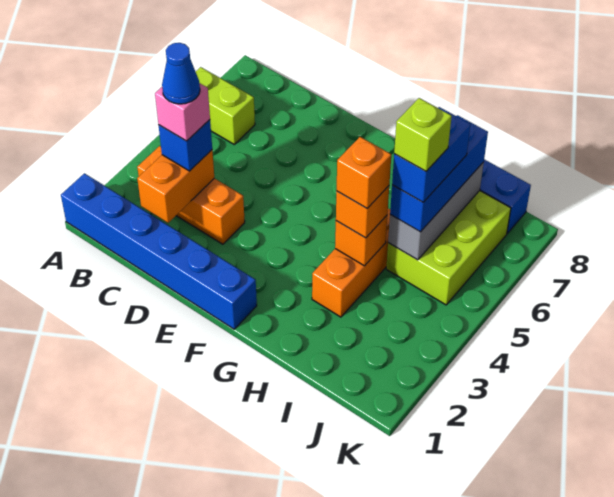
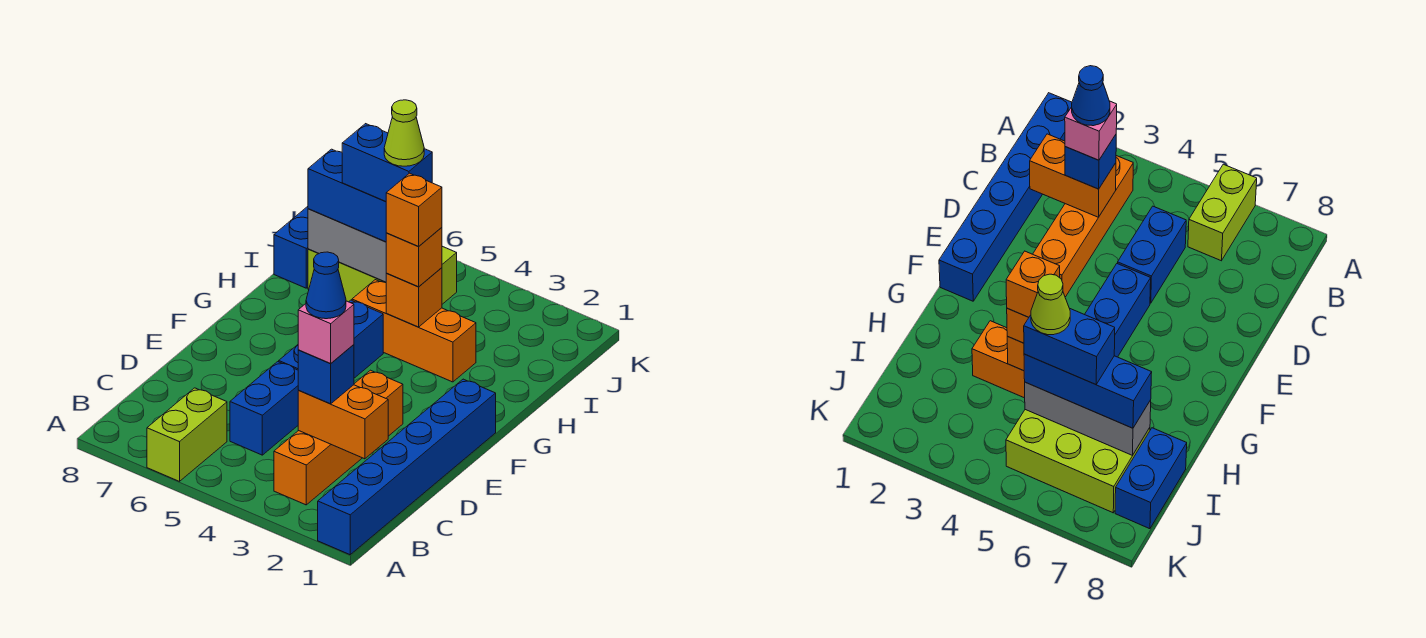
orange brick B3:D3 level 1 -> orange brick B3:E3 level 1
none -> blue brick C5:D5 level 1
none -> blue brick E5:G5 level 1
lime brick I5 level 5 -> lime cone I5 level 5

